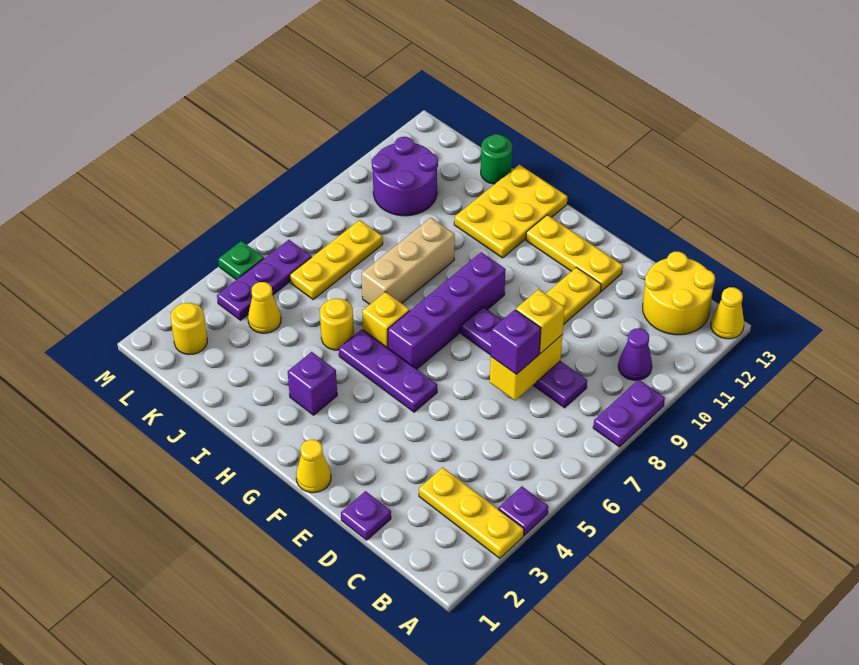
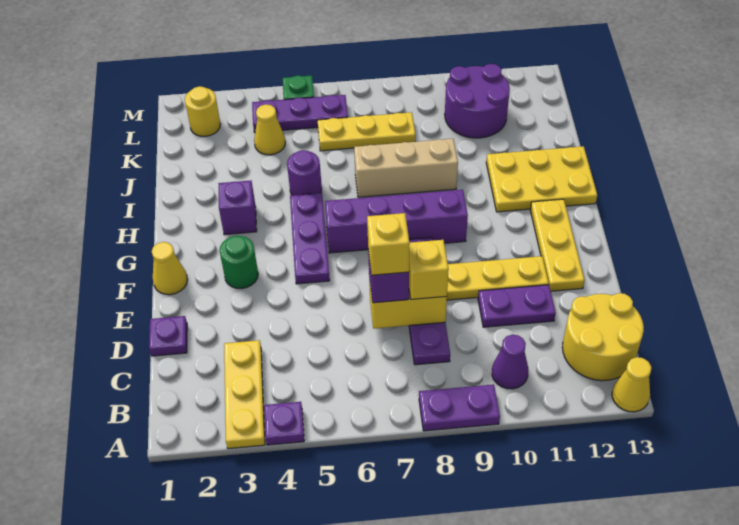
none -> purple plate D10:D11 level 1
yellow brick H6 level 1 -> yellow brick D7 level 4
yellow round brick I5 level 1 -> purple round brick I5 level 1
green round brick J13 level 1 -> green round brick F3 level 1

